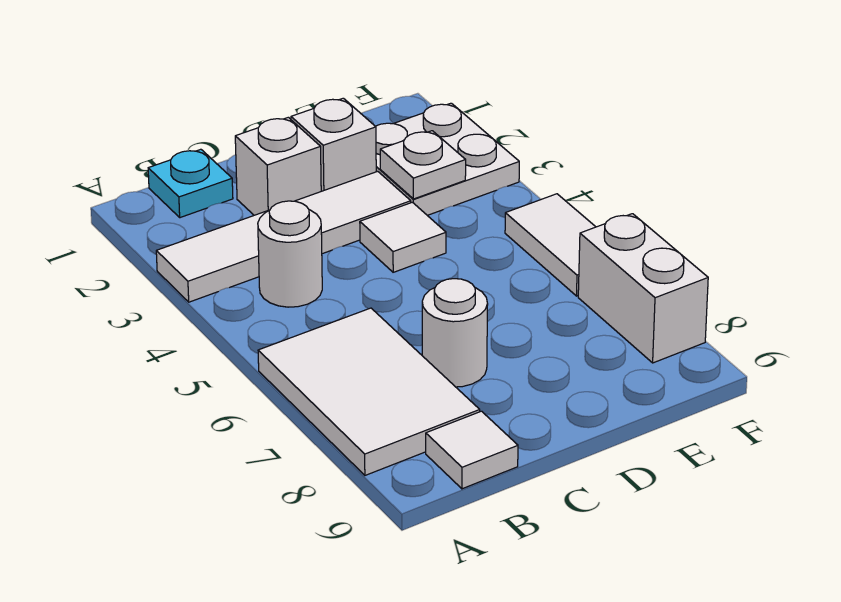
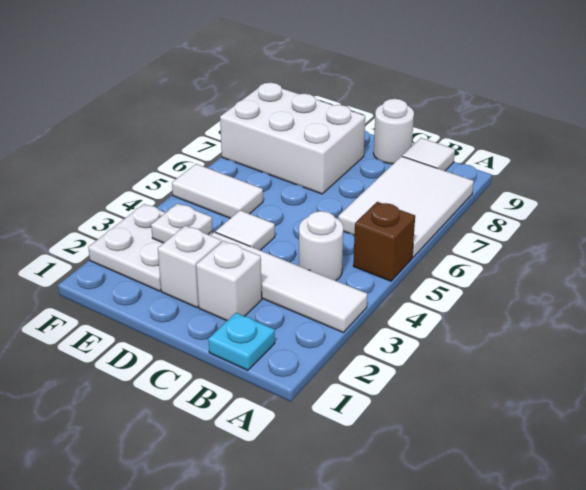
none -> brown brick A5 level 1
white round brick C7 level 1 -> white round brick C9 level 1
white tile F5:F6 level 1 -> white tile E5:F5 level 1
white brick F7:F8 level 1 -> white brick D7:F8 level 1

